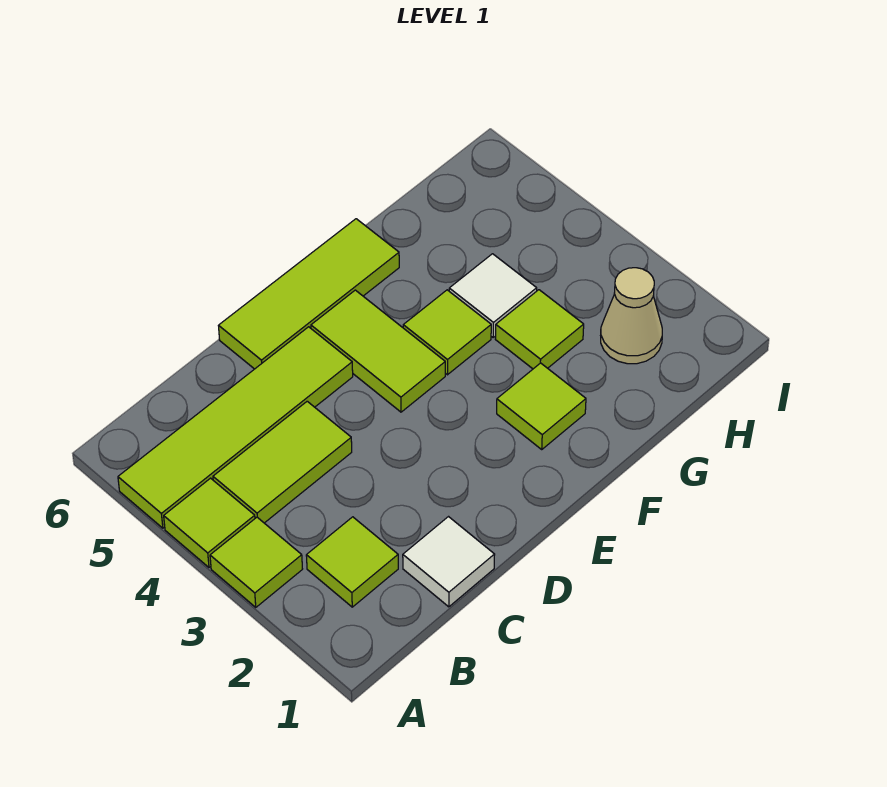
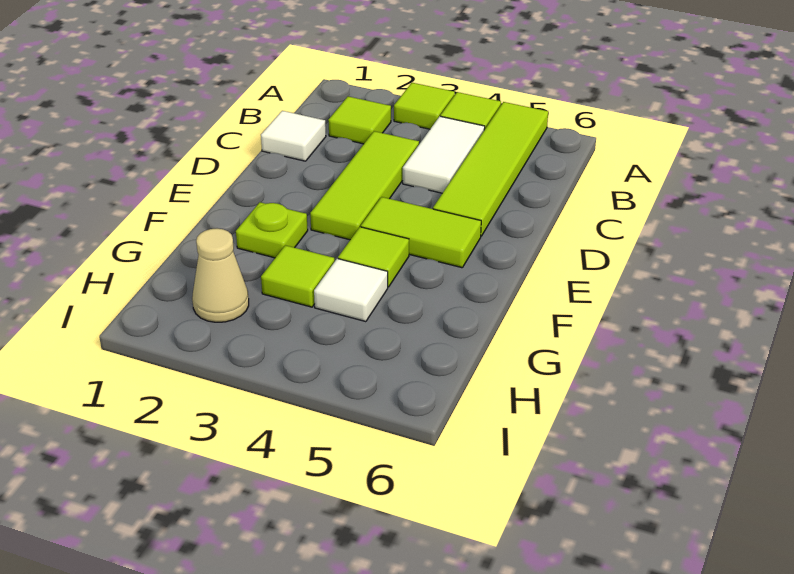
lime tile B4:C4 level 1 -> white tile B4:C4 level 1
lime tile D6:F6 level 1 -> lime tile C3:E3 level 1
lime tile F2 level 1 -> lime plate F2 level 1

